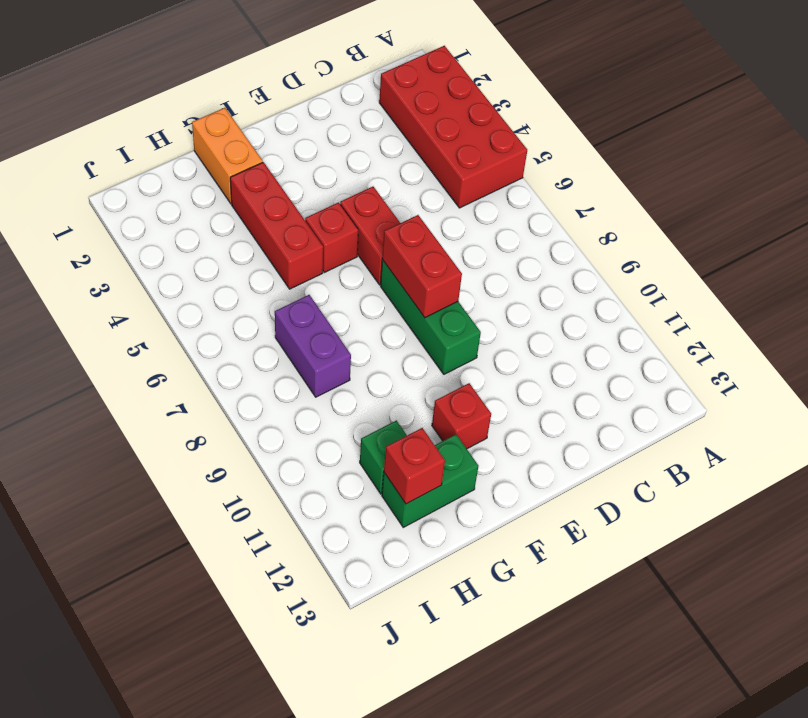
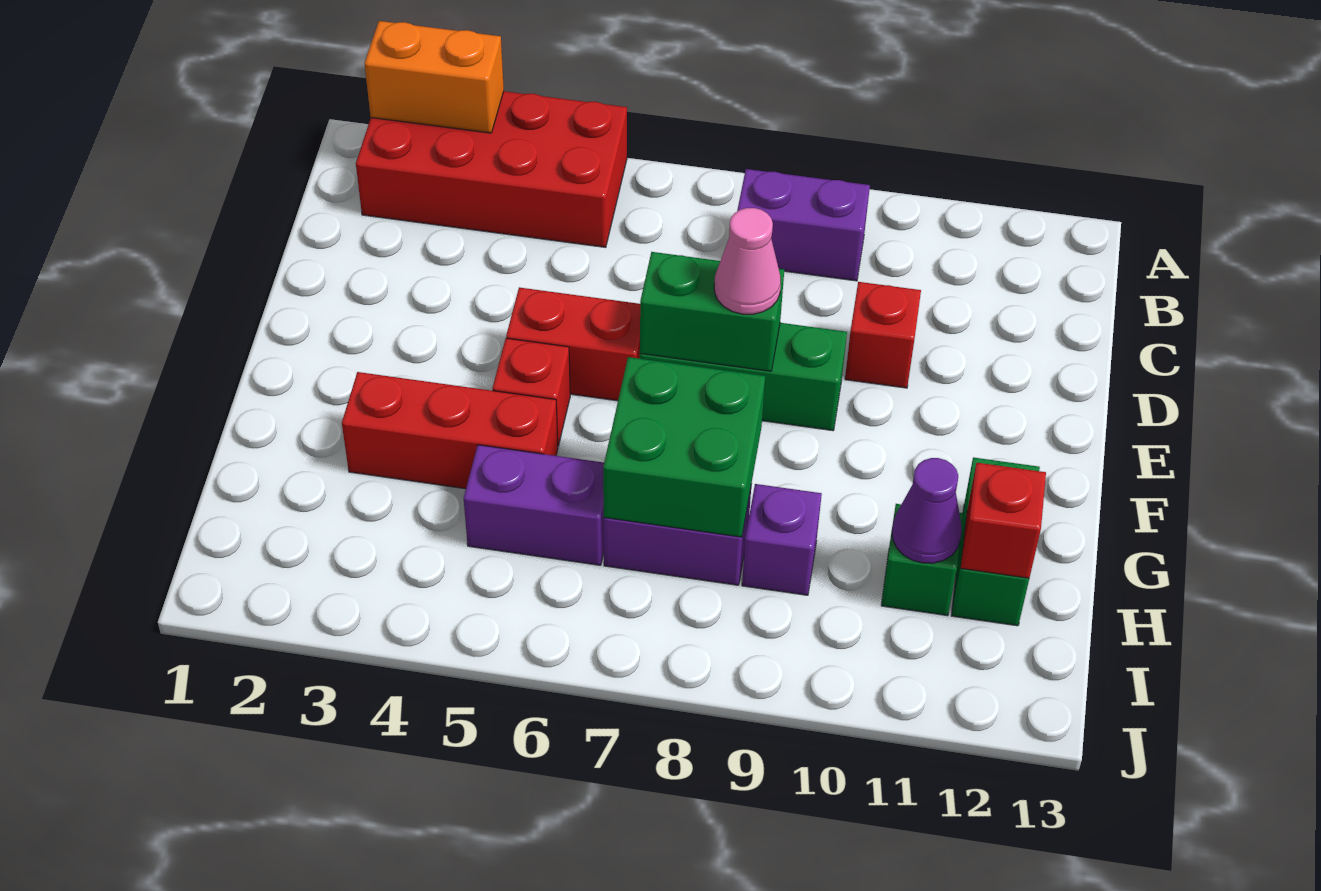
none -> purple brick B8:B9 level 1
red brick E7:E8 level 2 -> green brick E7:E8 level 2
none -> pink cone E8 level 3
red brick F11 level 1 -> red brick D10 level 1
orange brick G1:G2 level 1 -> orange brick A2:A3 level 2
none -> green brick G7:H8 level 2
none -> purple brick H5:H6 level 1
none -> purple brick H9 level 1
none -> purple cone H11 level 2

